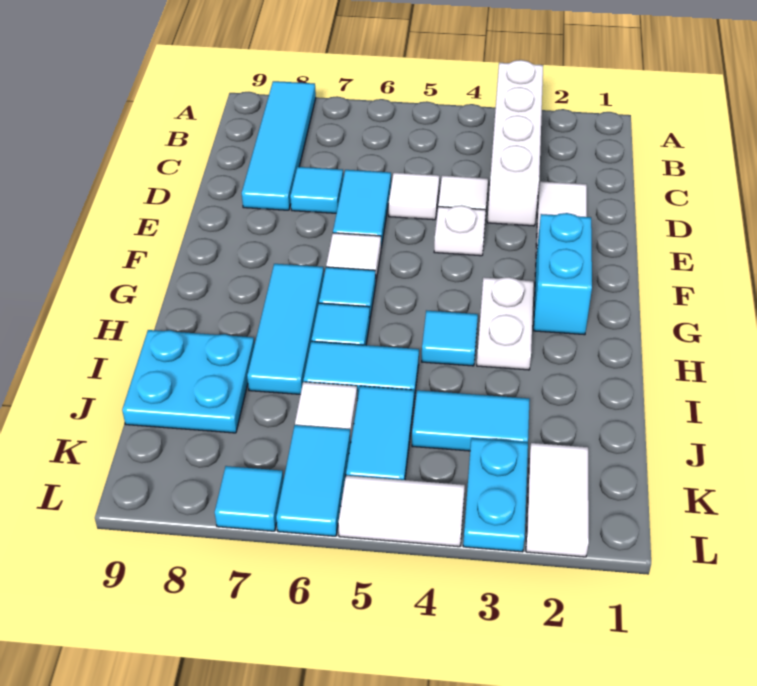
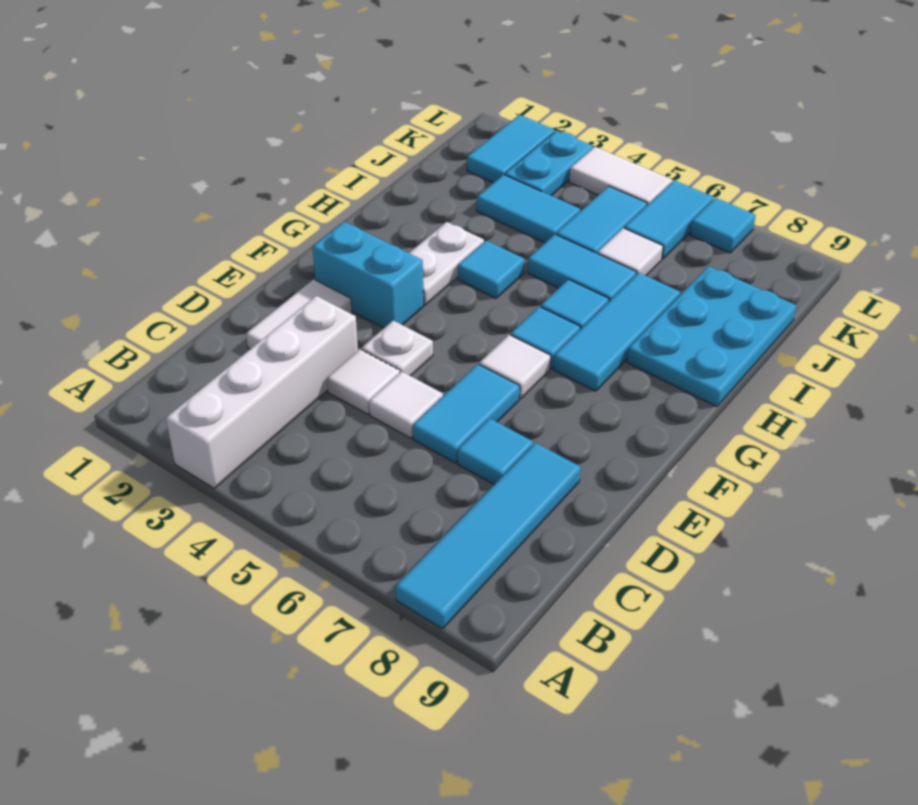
cyan brick F2:G2 level 1 -> cyan brick F2:F3 level 1
cyan plate I8:J9 level 1 -> cyan plate H8:J9 level 1
white tile K2:L2 level 1 -> cyan tile K2:L2 level 1

